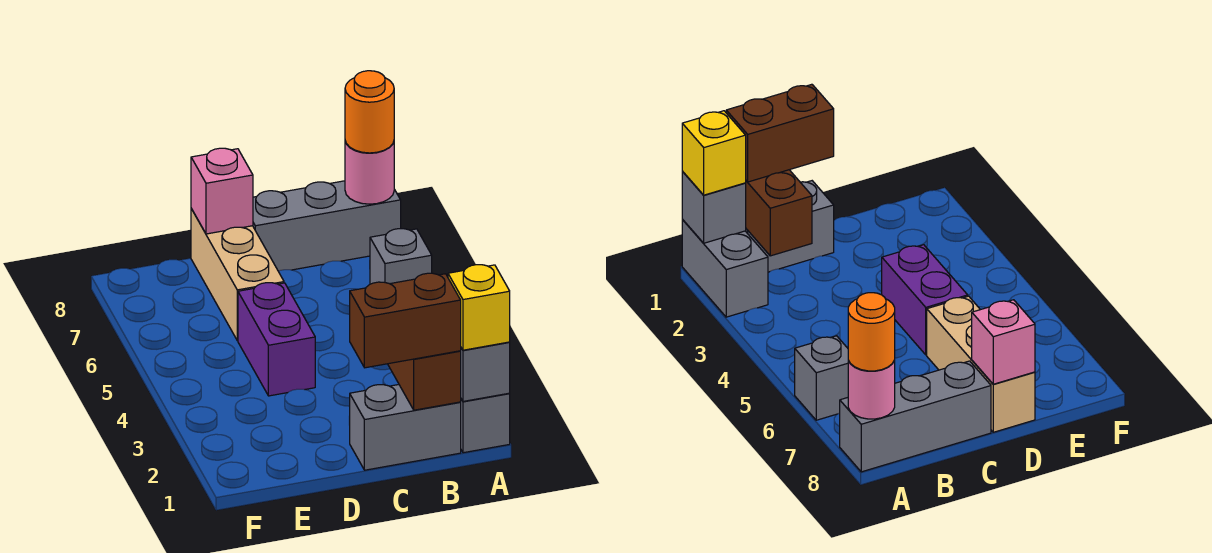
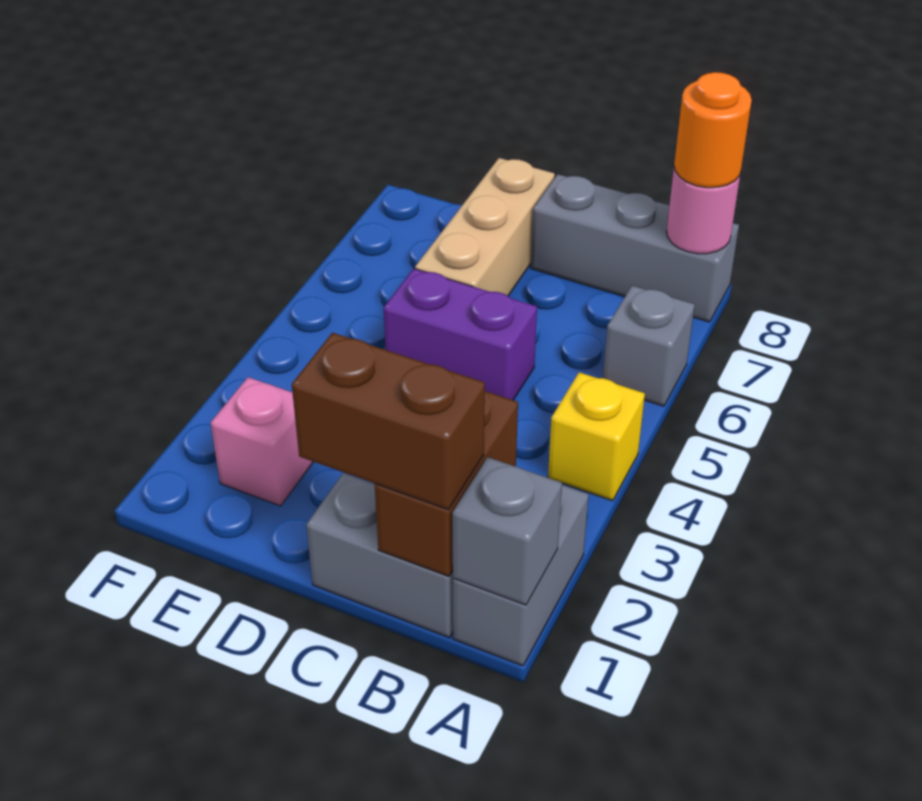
yellow brick A1 level 3 -> yellow brick A4 level 1
purple brick D4:D5 level 1 -> purple brick C5:D5 level 1
pink brick D8 level 2 -> pink brick E2 level 1

